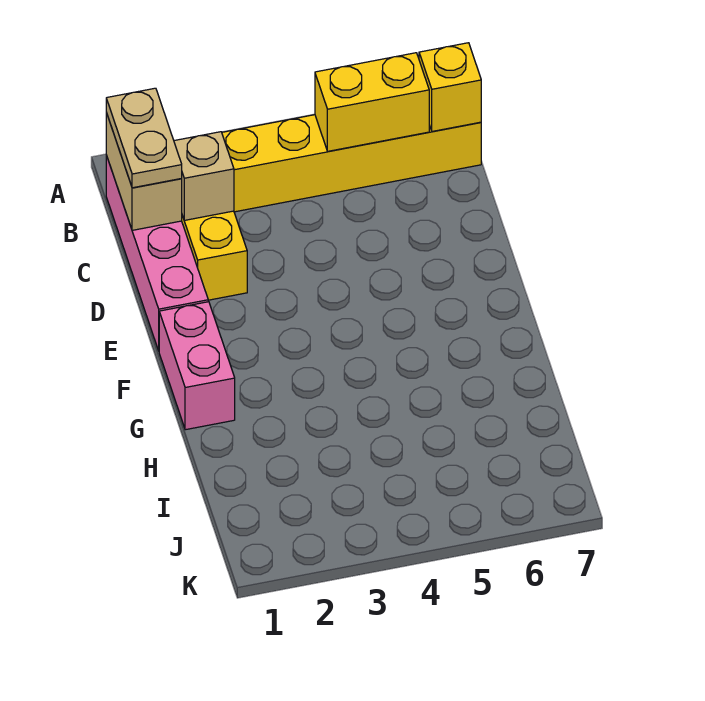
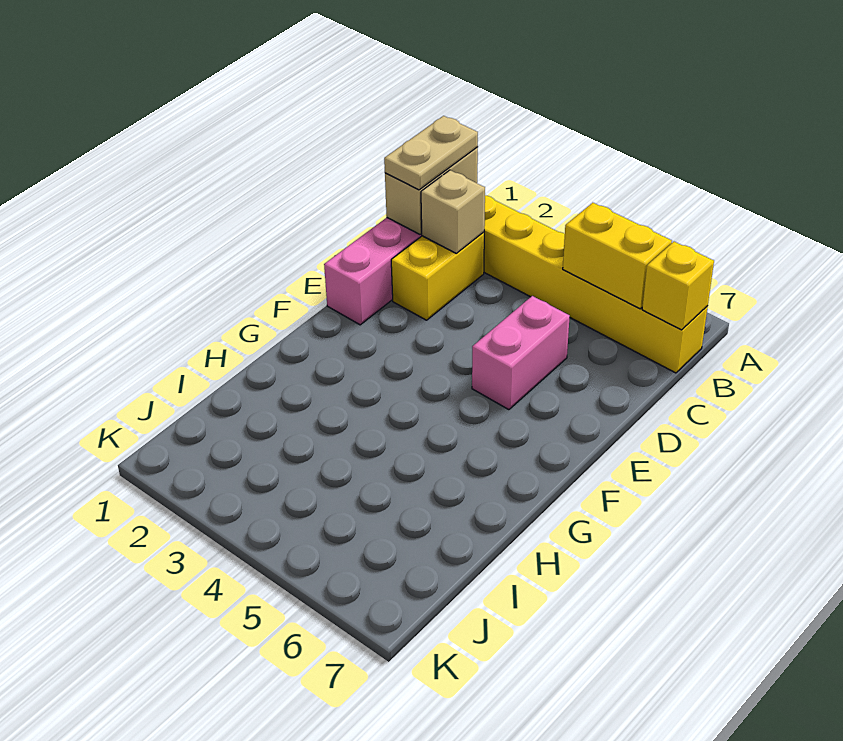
pink brick F1:G1 level 1 -> pink brick D5:E5 level 1

